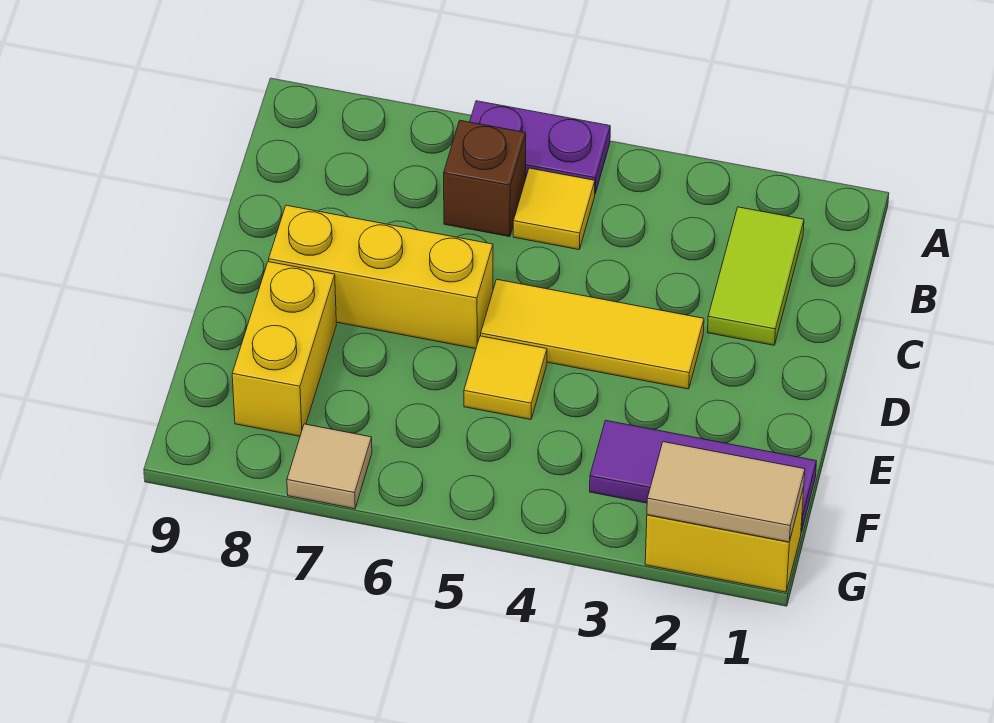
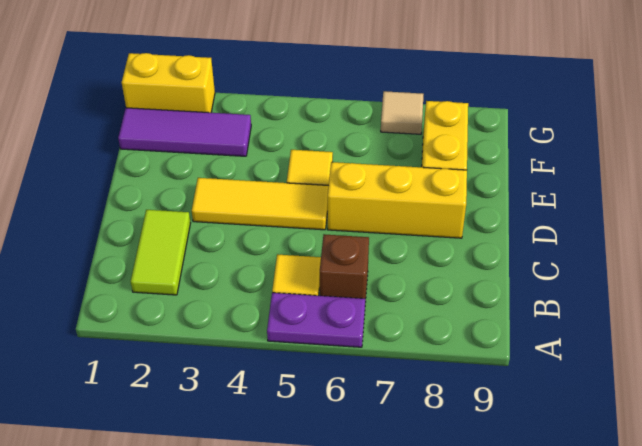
tan tile G1:G2 level 2 -> none

